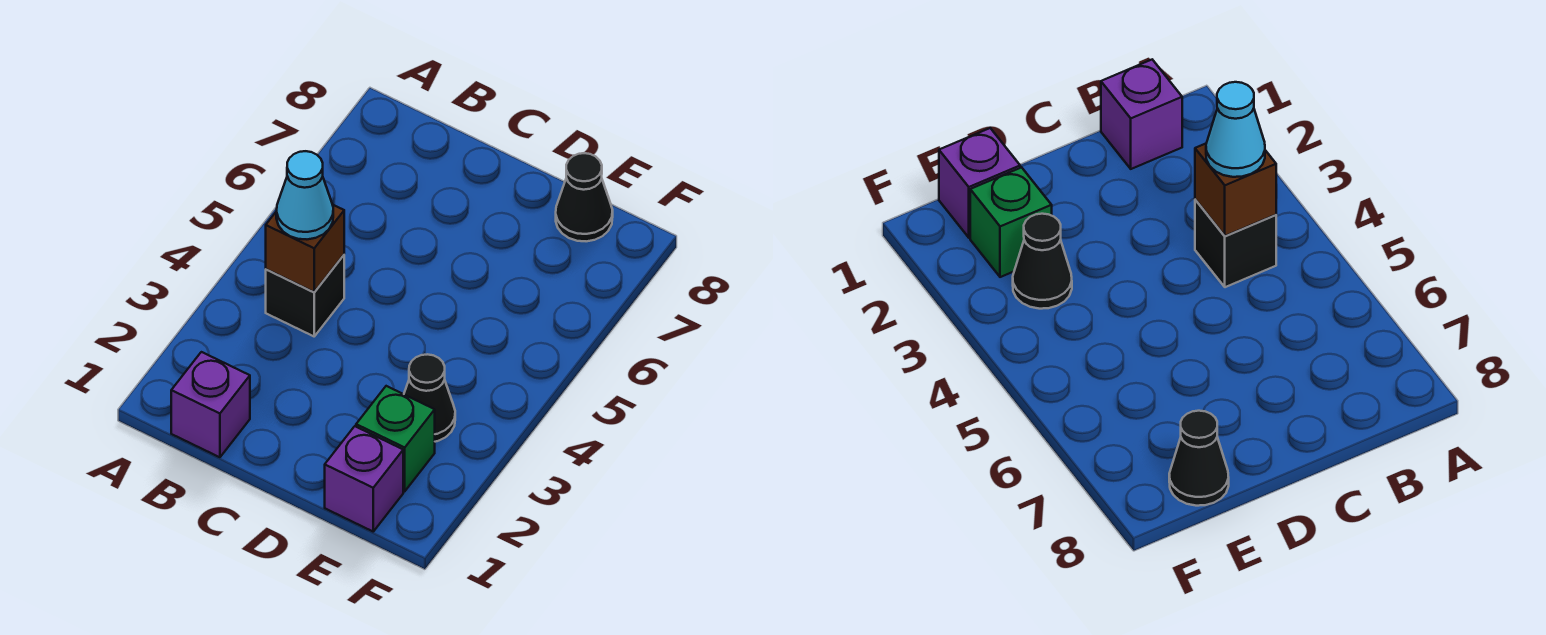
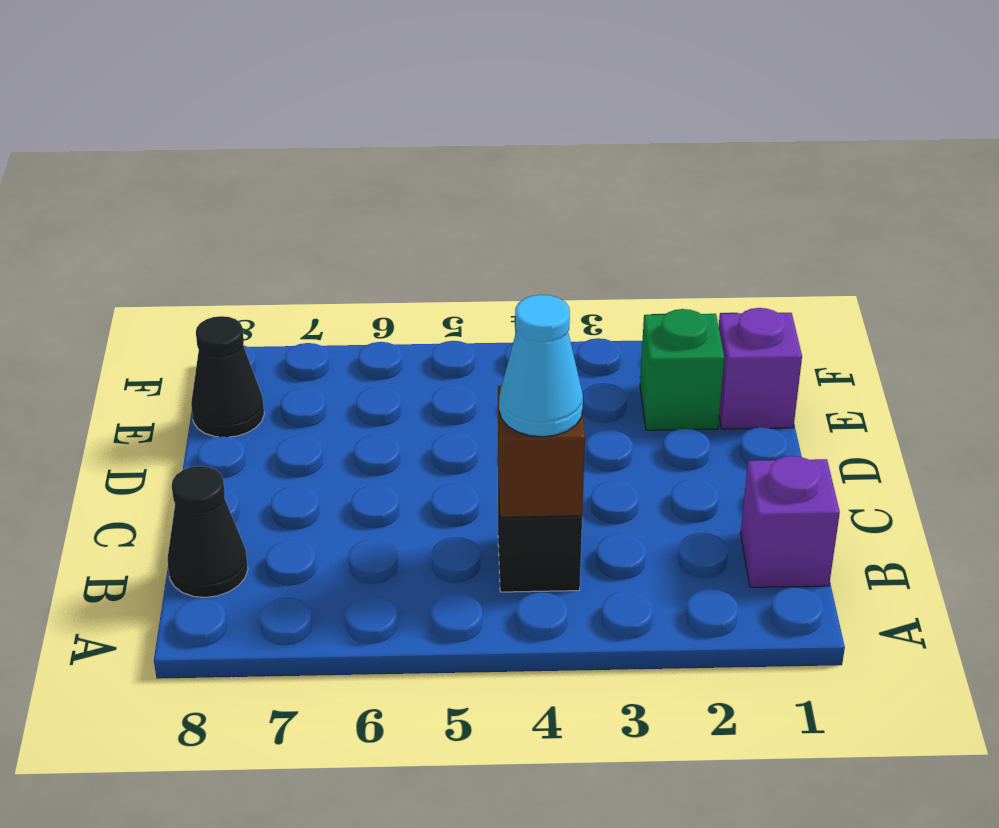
black cone E3 level 1 -> black cone B8 level 1

